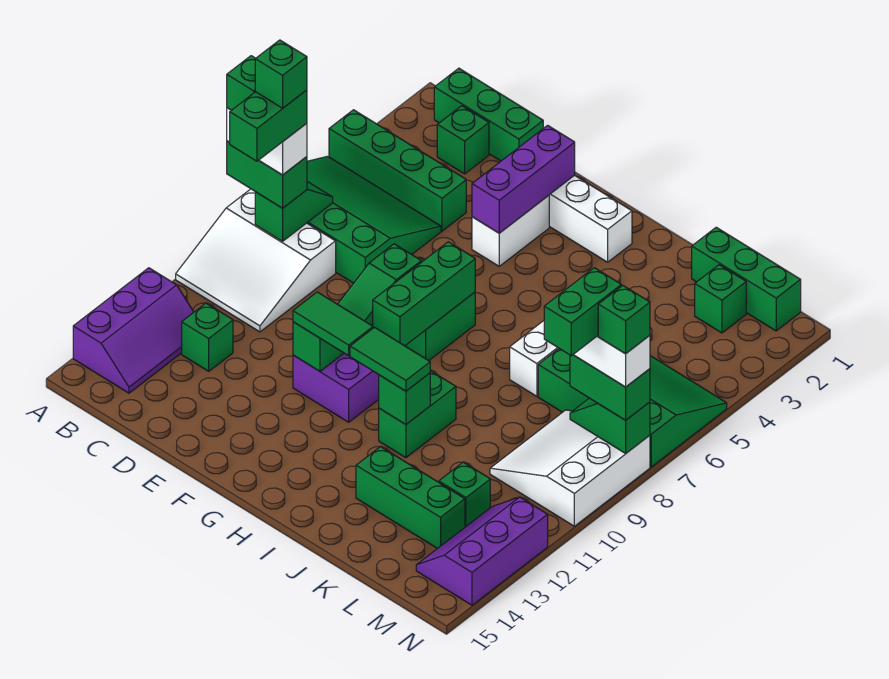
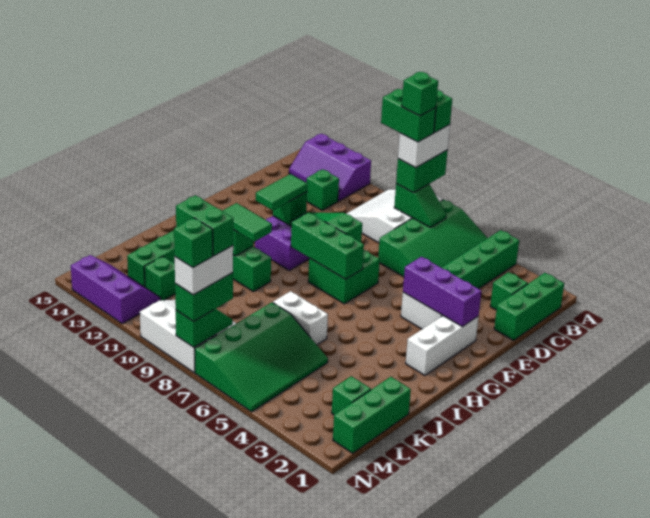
green tile H11:I11 level 3 -> green tile I10:I11 level 3

